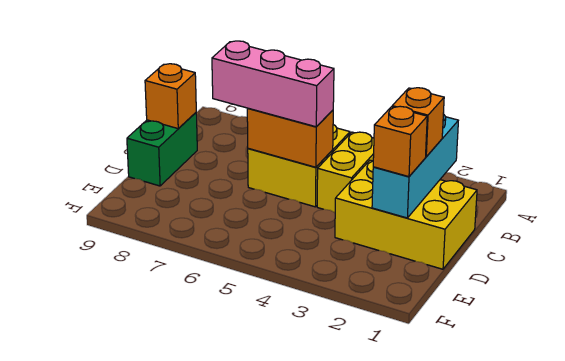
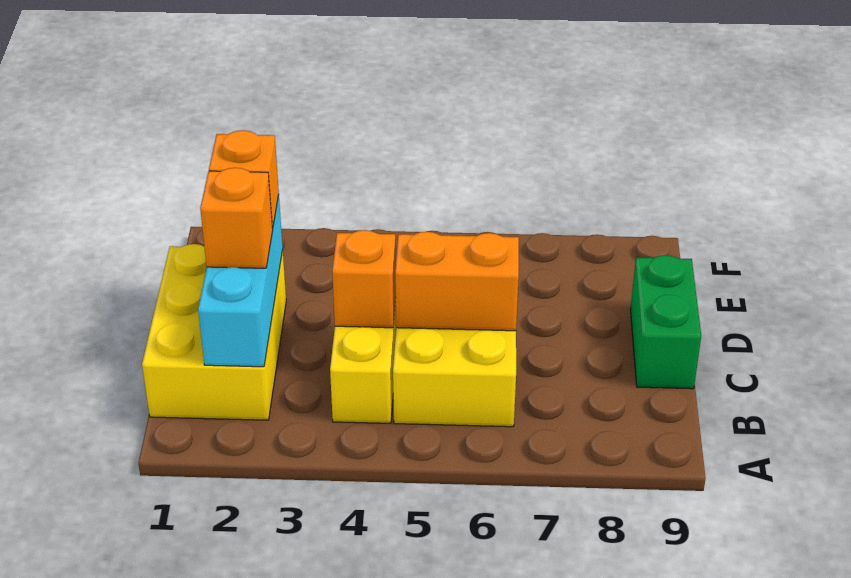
yellow brick C1:D3 level 1 -> yellow brick B1:D2 level 1
pink brick C5:C7 level 3 -> none
orange brick C9 level 2 -> orange brick C4 level 2

